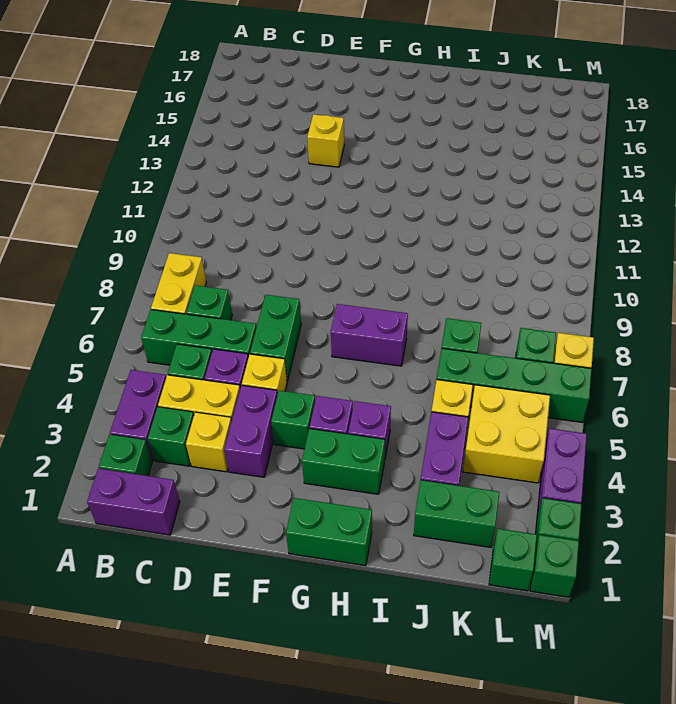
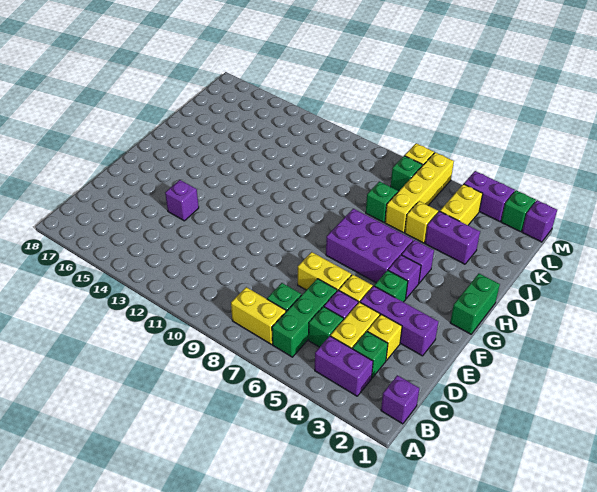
purple brick B1:C1 level 1 -> purple brick B1 level 1
green brick B2 level 1 -> none
purple brick E3:E4 level 1 -> purple brick E2:E4 level 1
green brick E6:E7 level 1 -> yellow brick E6:E7 level 1
yellow brick E14 level 1 -> purple brick E14 level 1
green brick G3:H3 level 1 -> none
purple brick G7:H7 level 1 -> purple brick G5:H7 level 1
green brick J2:K2 level 1 -> none
green brick J6:M6 level 1 -> yellow brick J6:M6 level 1
yellow brick K4:L5 level 1 -> yellow brick K4:L4 level 1
green brick L1 level 1 -> none
green brick M1 level 1 -> purple brick M1 level 1

